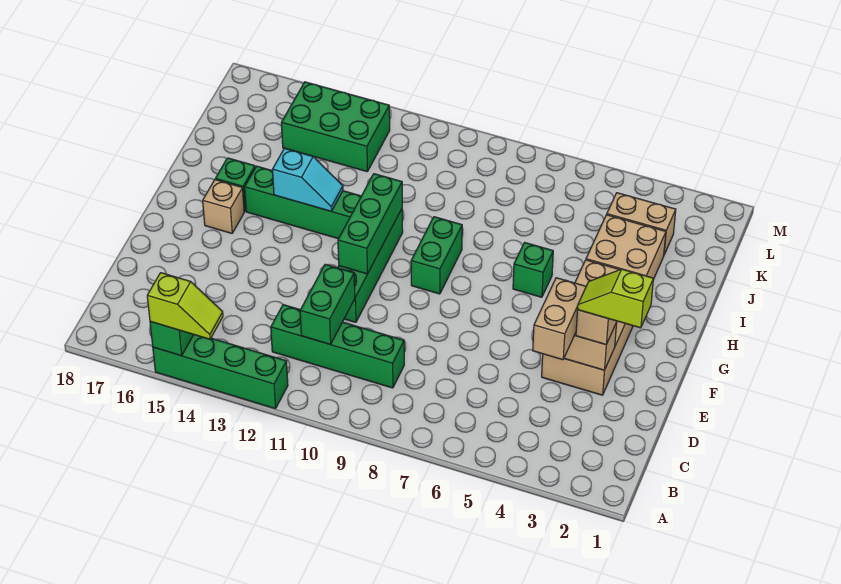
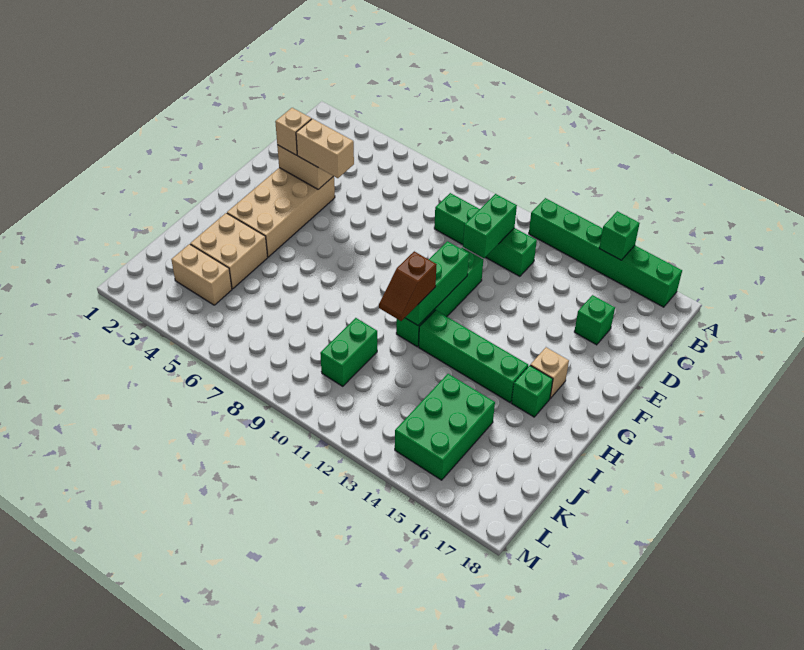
green brick A12:A15 level 1 -> green brick A12:A17 level 1
lime slope A14:A15 level 3 top 15 -> none
tan brick D4:E4 level 3 -> tan brick E4:E5 level 3
lime slope E2:E3 level 4 top 2 -> none
green brick G9:H9 level 1 -> green brick J10:K10 level 1
green brick H6 level 1 -> green brick D16 level 1
none -> brown slope H11:I11 level 3 top H
cyan slope H13:H14 level 2 top 14 -> none
green brick K13:L15 level 1 -> green brick J14:L15 level 1

